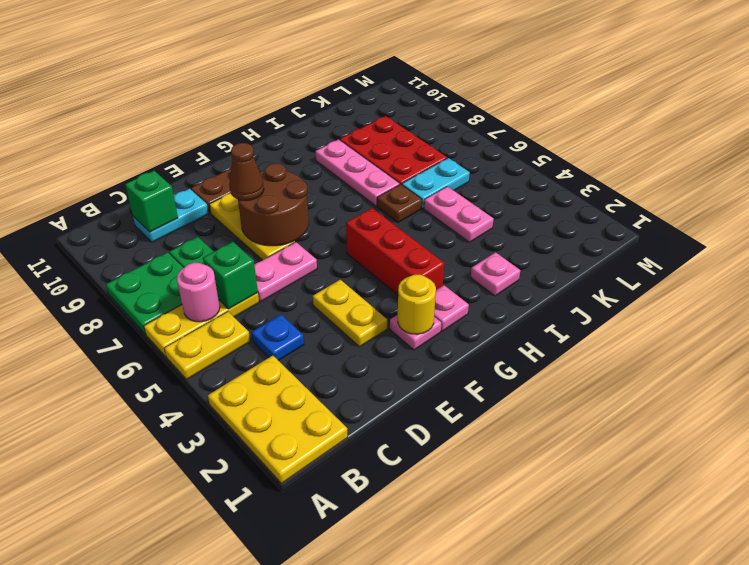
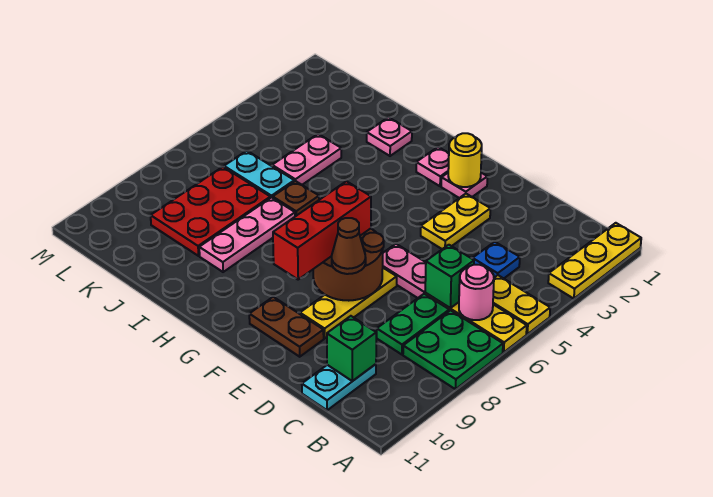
yellow plate A1:B3 level 1 -> yellow plate A1:A3 level 1
cyan plate C10:D10 level 1 -> cyan plate C10:C11 level 1
red brick G3:G5 level 1 -> red brick F7:F9 level 3

